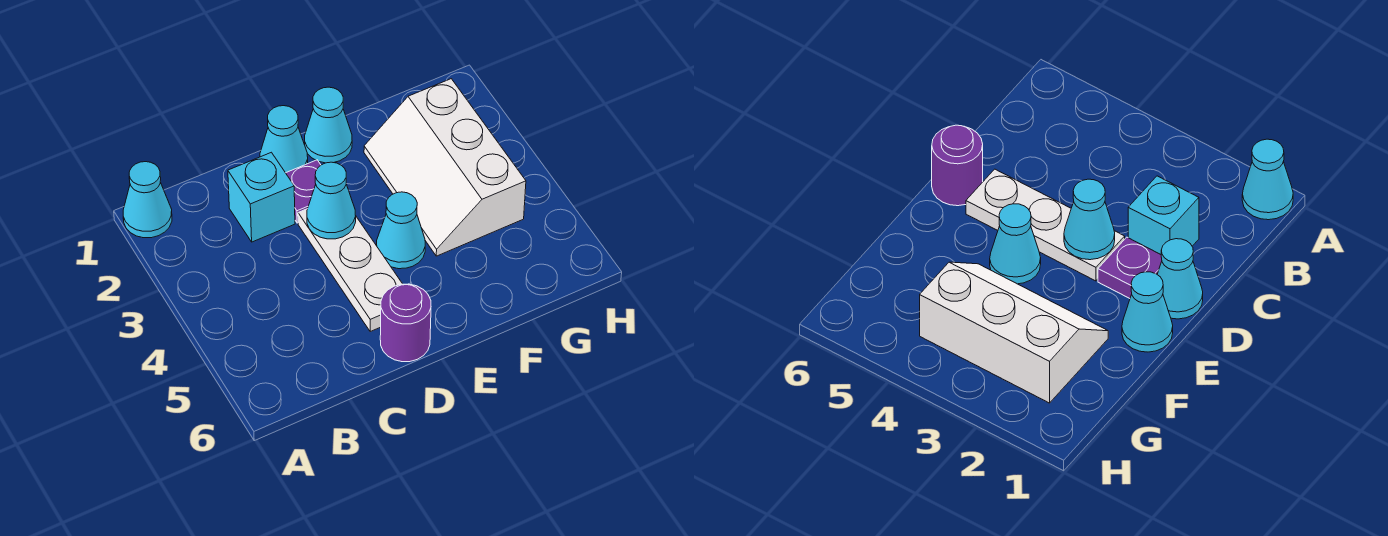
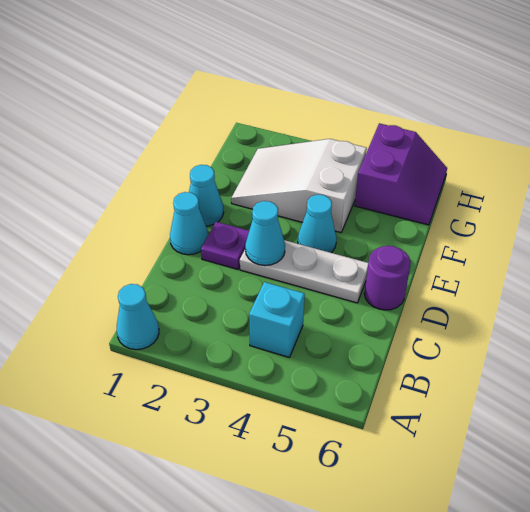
cyan brick C2 level 1 -> cyan brick B4 level 1
white slope F2:G4 level 1 top G -> white slope F2:G4 level 1 top 4
none -> purple slope G5:H6 level 1 top 5

